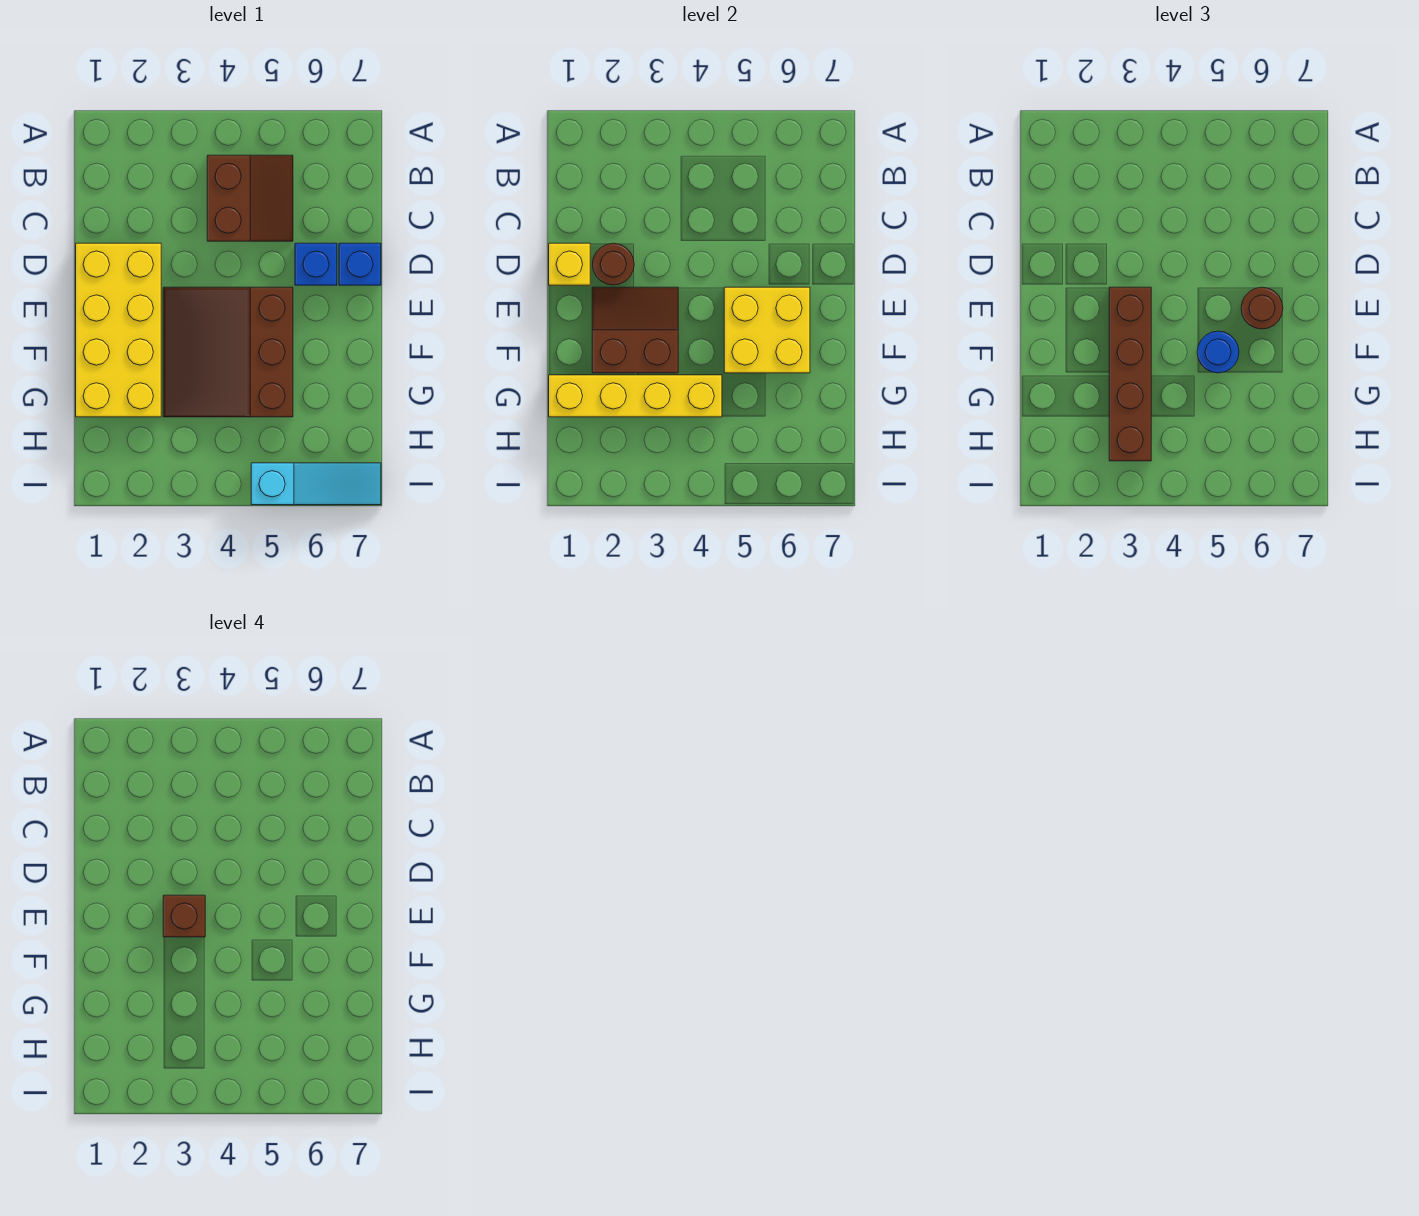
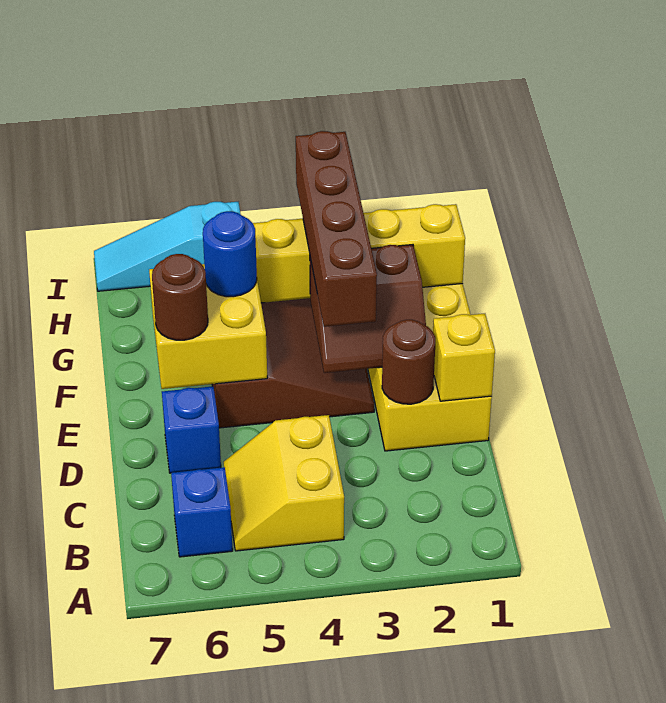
brown slope B4:C5 level 1 top 4 -> yellow slope B4:C5 level 1 top 4
blue brick D7 level 1 -> blue brick B6 level 1
brown brick E3 level 4 -> none

